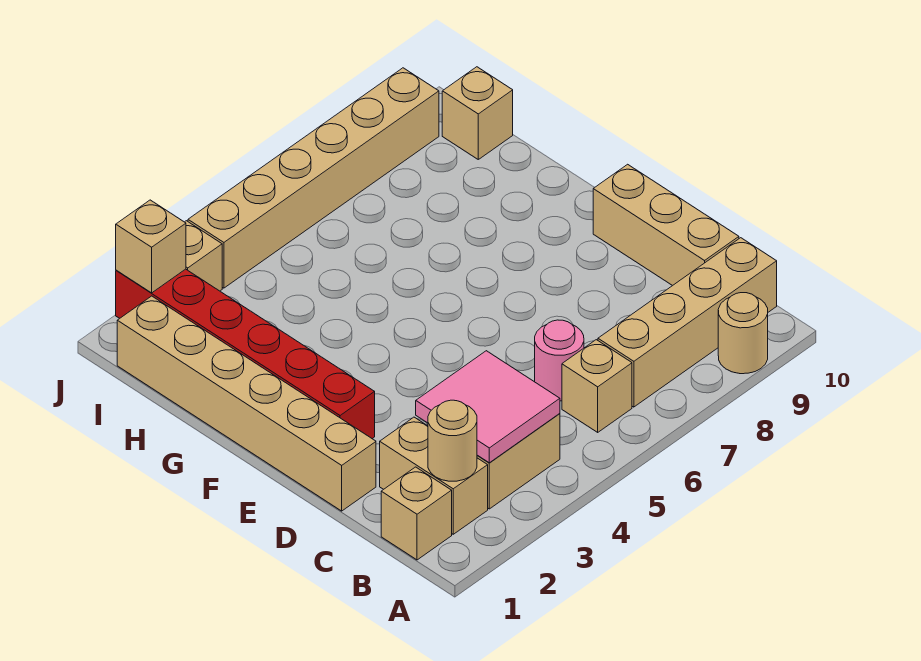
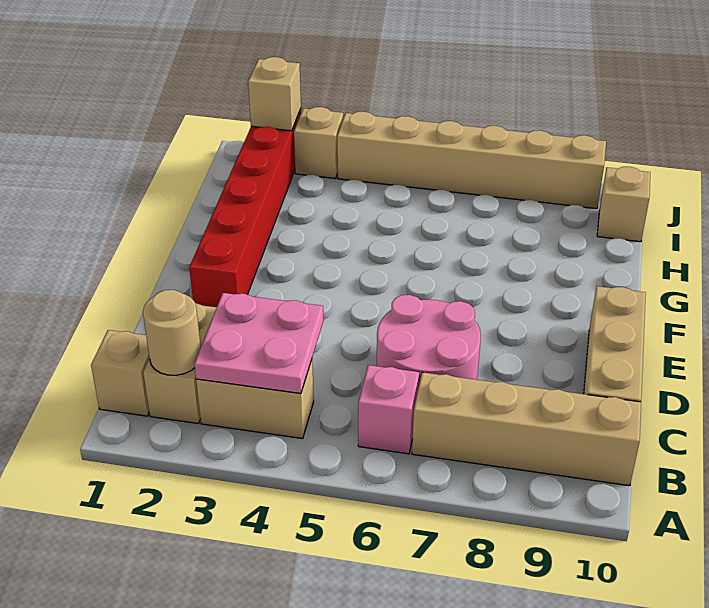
tan round brick A9 level 1 -> none
pink tile B3:C4 level 2 -> pink plate B3:C4 level 2
tan brick B6 level 1 -> pink brick B6 level 1
pink round brick C6 level 1 -> pink round brick C6:D7 level 1
tan brick D1:I1 level 1 -> none

